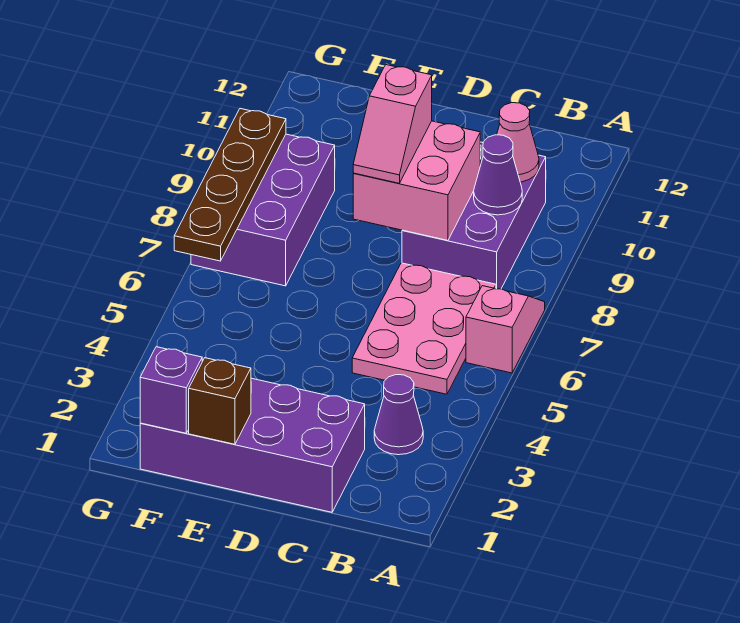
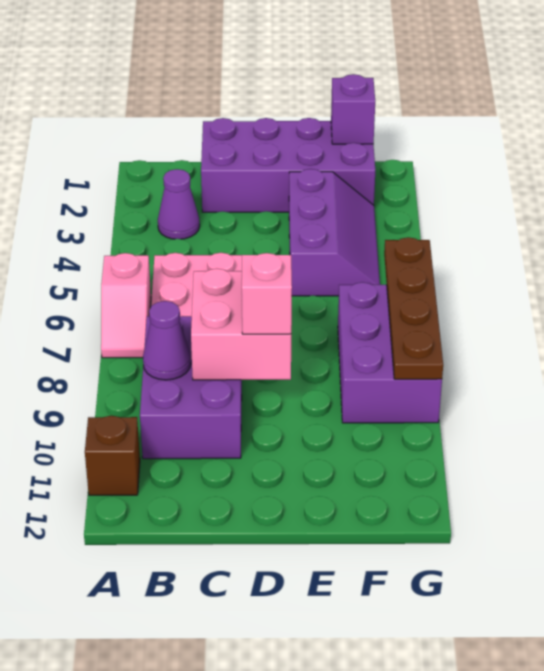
pink cone B10 level 2 -> none
brown brick E1 level 2 -> brown brick A11 level 1
none -> purple slope E3:F5 level 1 top E

